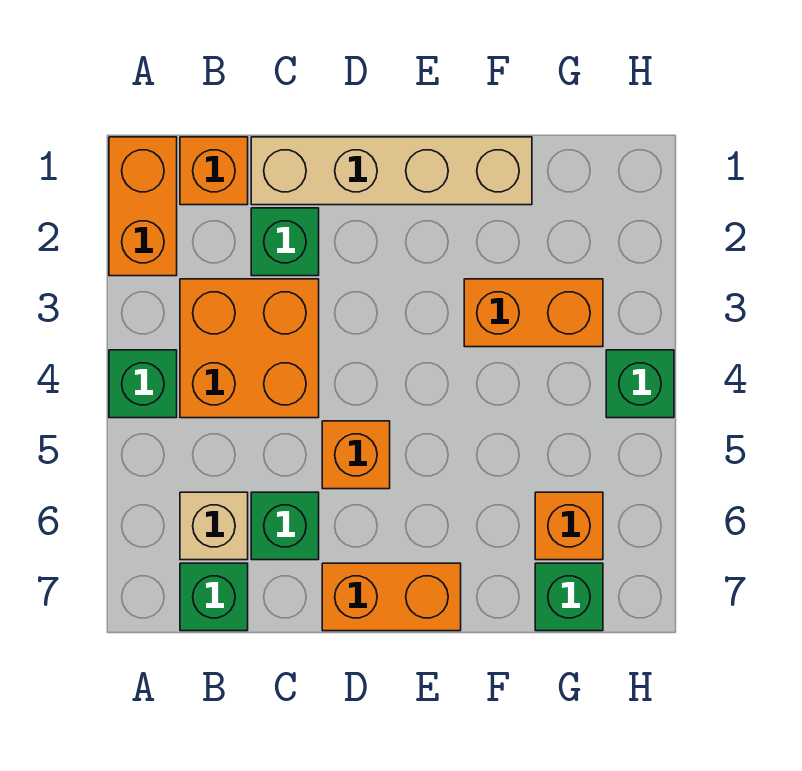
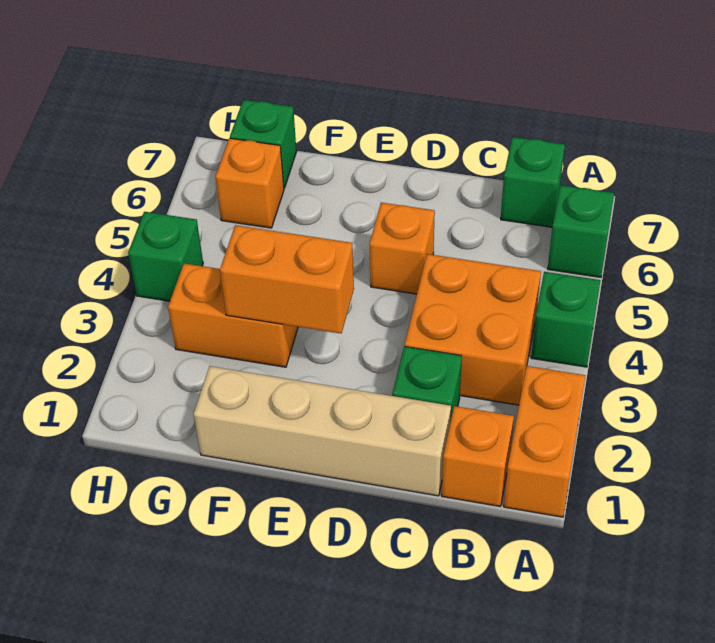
tan brick B6 level 1 -> none
green brick C6 level 1 -> green brick A6 level 1
orange brick D7:E7 level 1 -> orange brick E3:F3 level 2

